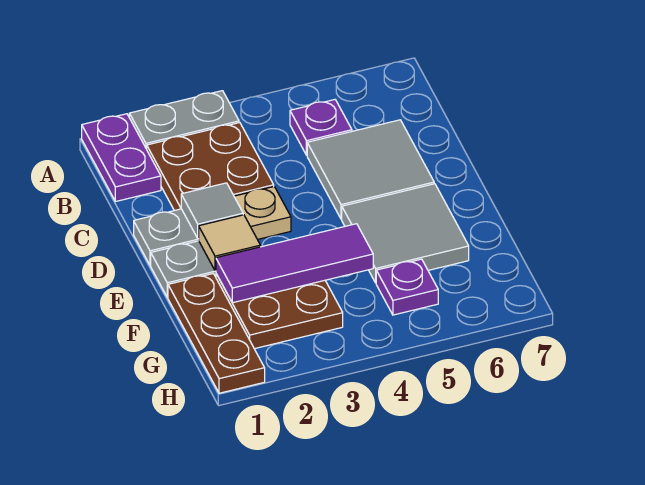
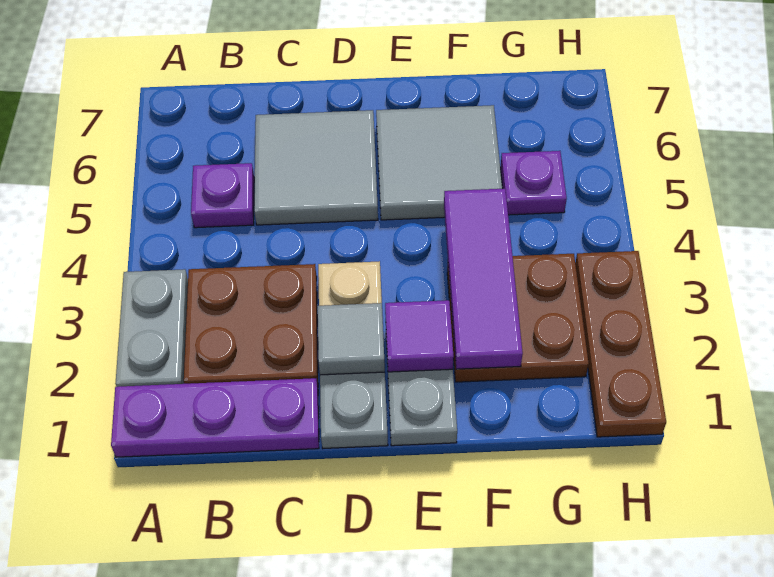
purple plate A1:B1 level 1 -> purple plate A1:C1 level 1
tan tile E2 level 2 -> purple tile E2 level 2
brown plate F1:H1 level 1 -> brown plate H1:H3 level 1

